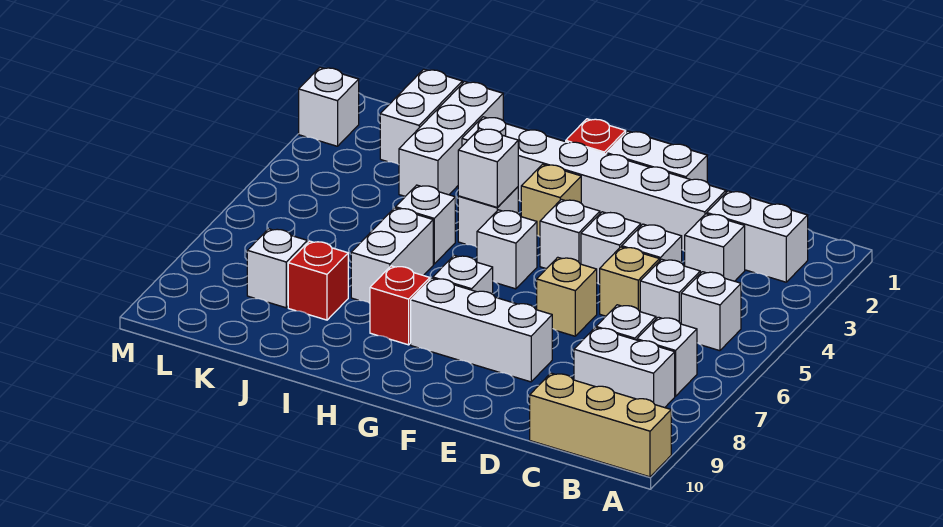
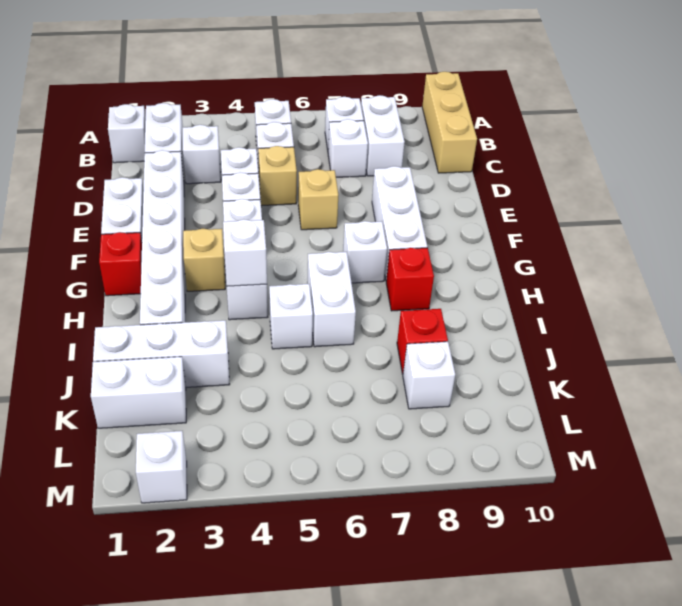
white brick G5 level 1 -> white brick B1 level 1
white brick I6:I7 level 1 -> white brick H6:I6 level 1

